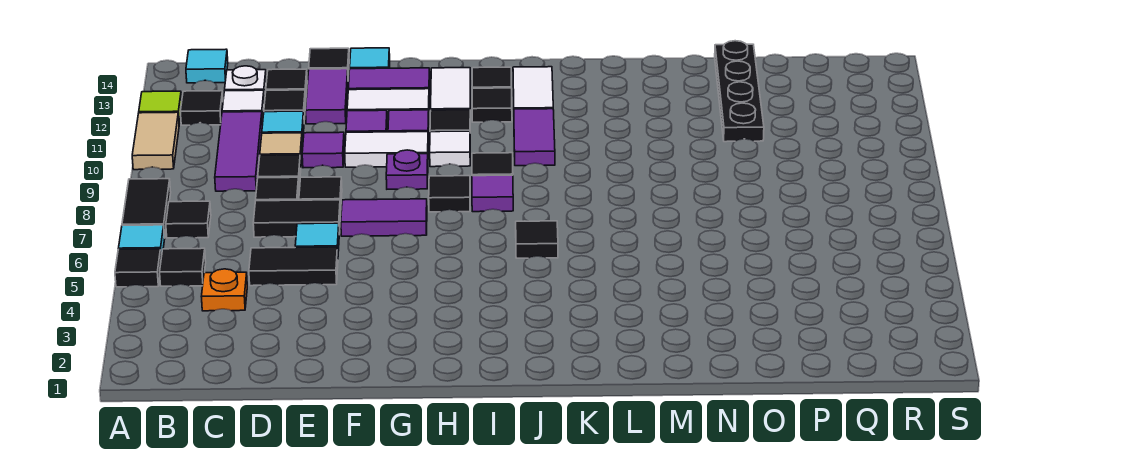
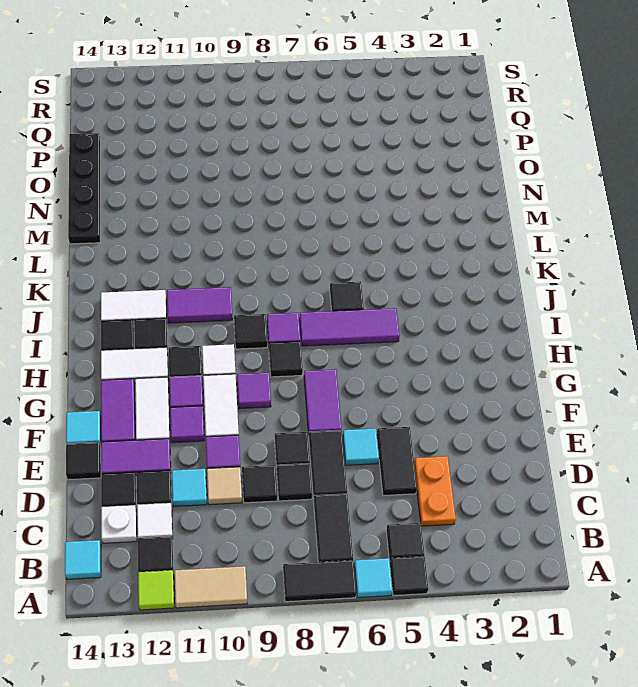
black tile B7 level 1 -> black tile B7:C7 level 1
orange plate C4 level 1 -> orange plate C4:D4 level 1
purple tile C9:C11 level 1 -> purple tile I5:I7 level 1
purple plate G9 level 1 -> purple tile G9 level 1
black plate O11:O14 level 1 -> black plate M14:P14 level 1

